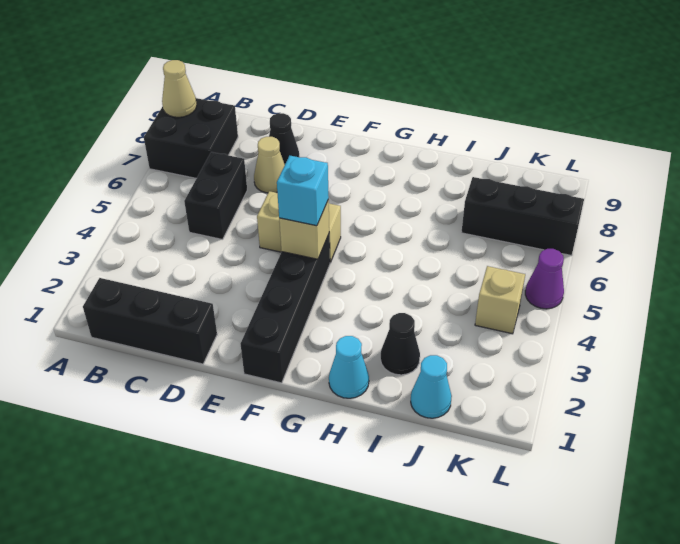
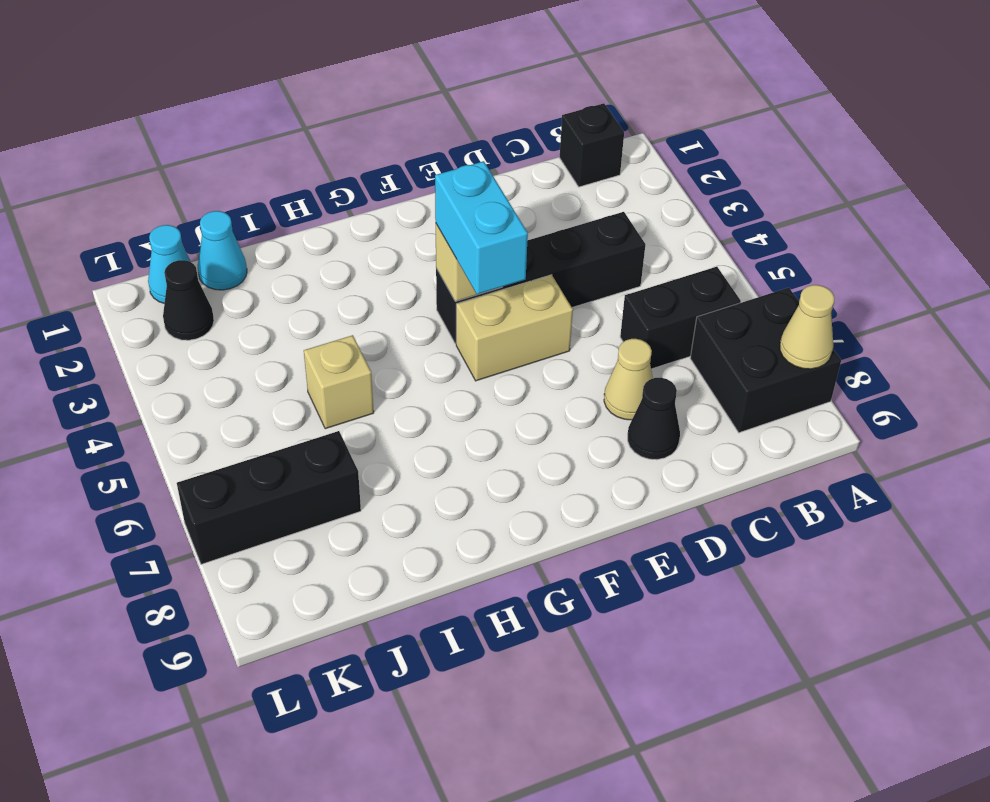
black brick B1:D1 level 1 -> black brick B1 level 1
black brick C5:C6 level 1 -> black brick B6:C6 level 1
black brick F1:F4 level 1 -> black brick C4:F4 level 1
cyan brick F4 level 3 -> cyan brick F4:F5 level 3
cyan cone H1 level 1 -> cyan cone K1 level 1
black cone I2 level 1 -> black cone K2 level 1
tan brick K4 level 1 -> tan brick I5 level 1
purple cone L5 level 1 -> none

